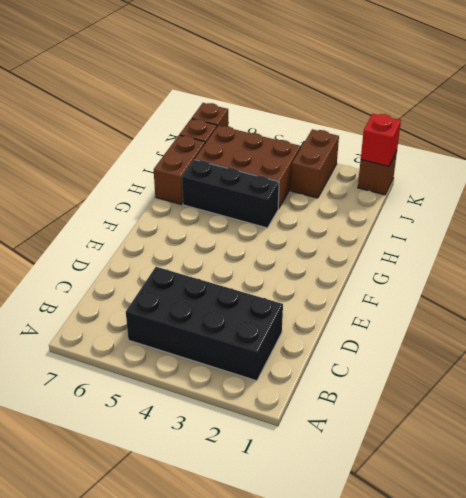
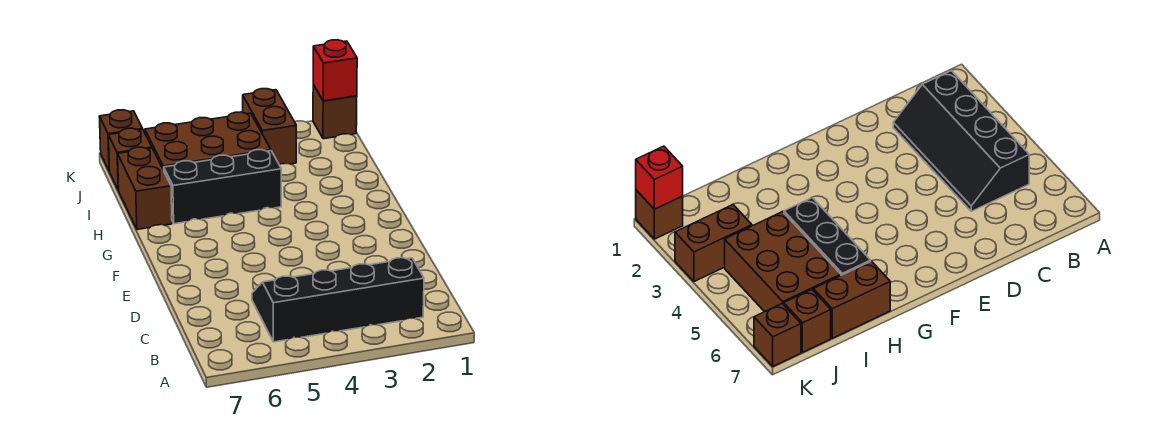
black brick B2:C5 level 1 -> black slope B2:C5 level 1 top B

